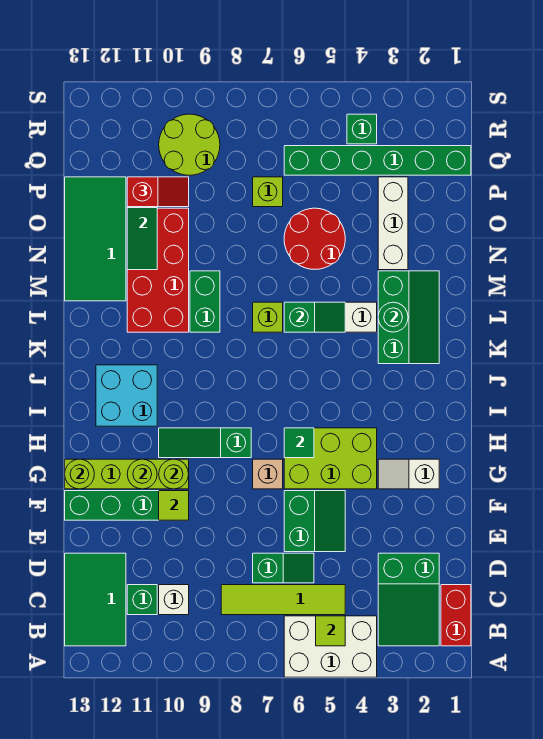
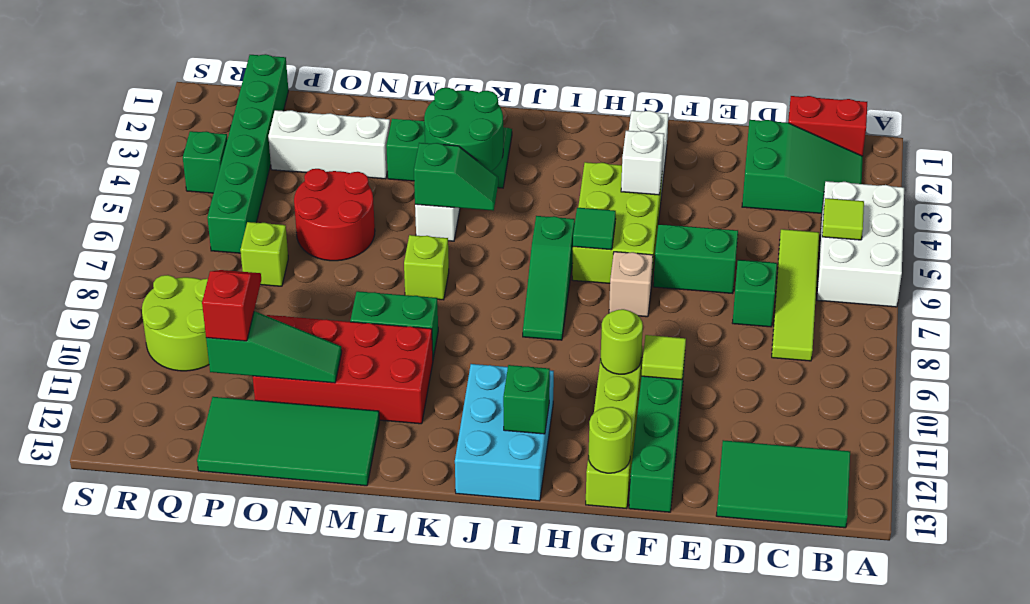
white brick C10 level 1 -> white brick G4 level 2
green brick C11 level 1 -> green brick I12 level 2
lime round brick G11 level 2 -> none
green slope H8:H10 level 1 top 8 -> green slope I6:I8 level 1 top 6
cyan brick I11:J12 level 1 -> cyan brick I11:J13 level 1
green round brick L3 level 2 -> green round brick K3:L4 level 2
green slope L5:L6 level 2 top 6 -> green slope K5:L5 level 2 top L

